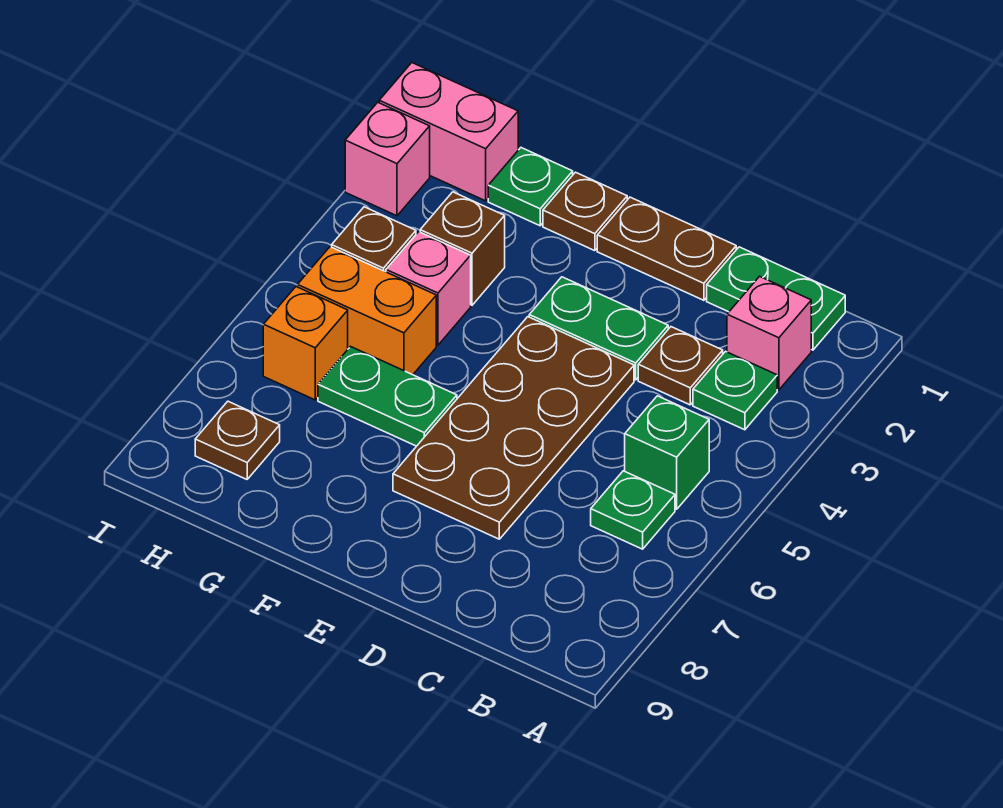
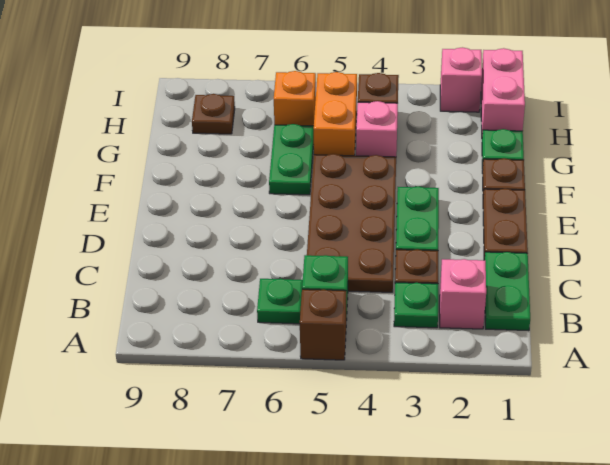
brown plate D4:E7 level 1 -> brown plate C4:F5 level 1
brown brick G3 level 1 -> brown brick A5 level 1

